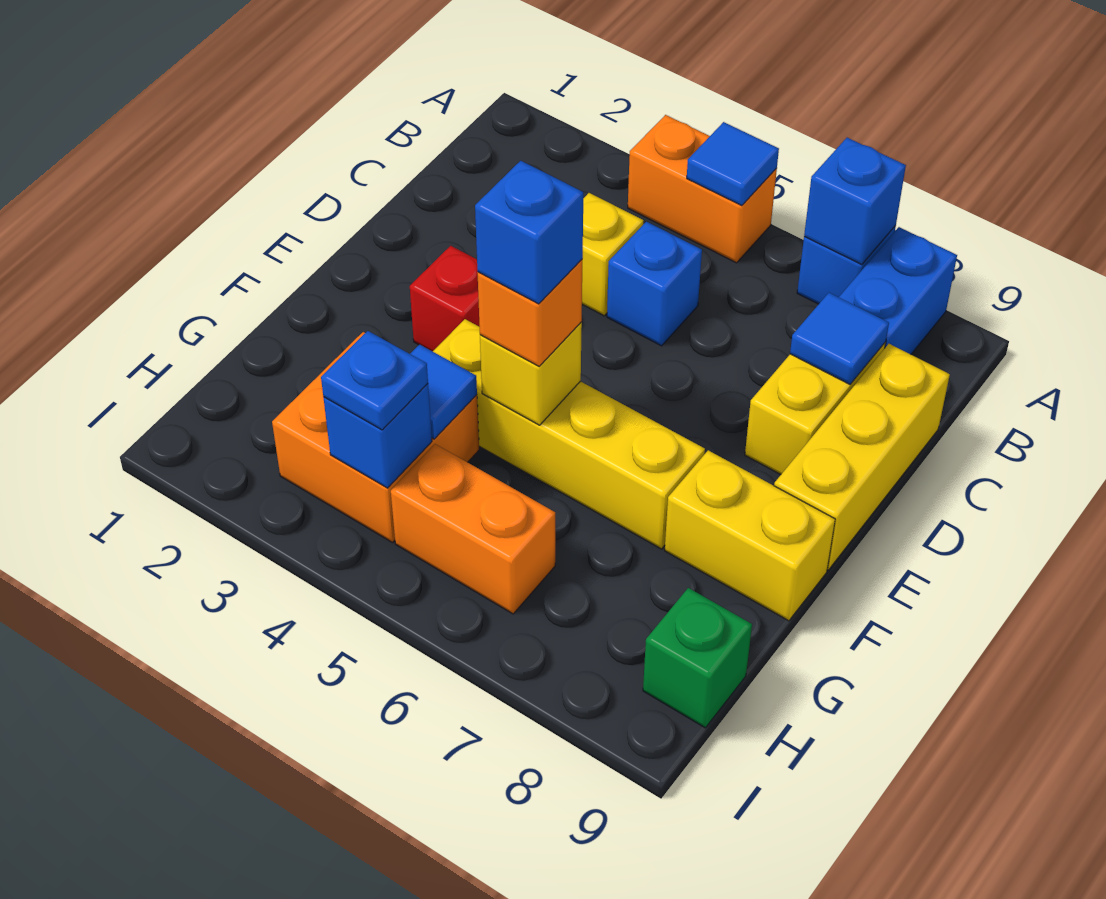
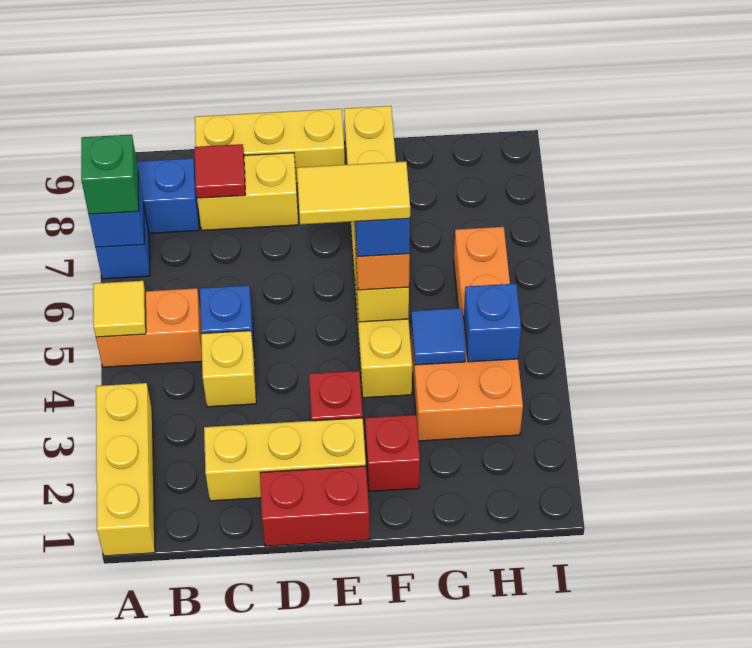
none -> yellow brick A1:A3 level 1
orange brick A4:A5 level 1 -> orange brick A5:B5 level 1
blue tile A5 level 2 -> yellow tile A5 level 2
none -> yellow brick C2:E2 level 1
blue tile C8 level 2 -> red tile C8 level 2
none -> red brick D1:E1 level 1
none -> yellow tile E5:F5 level 5
none -> red brick F2 level 1
blue plate H4 level 3 -> none
green brick H9 level 1 -> green brick A7 level 3

